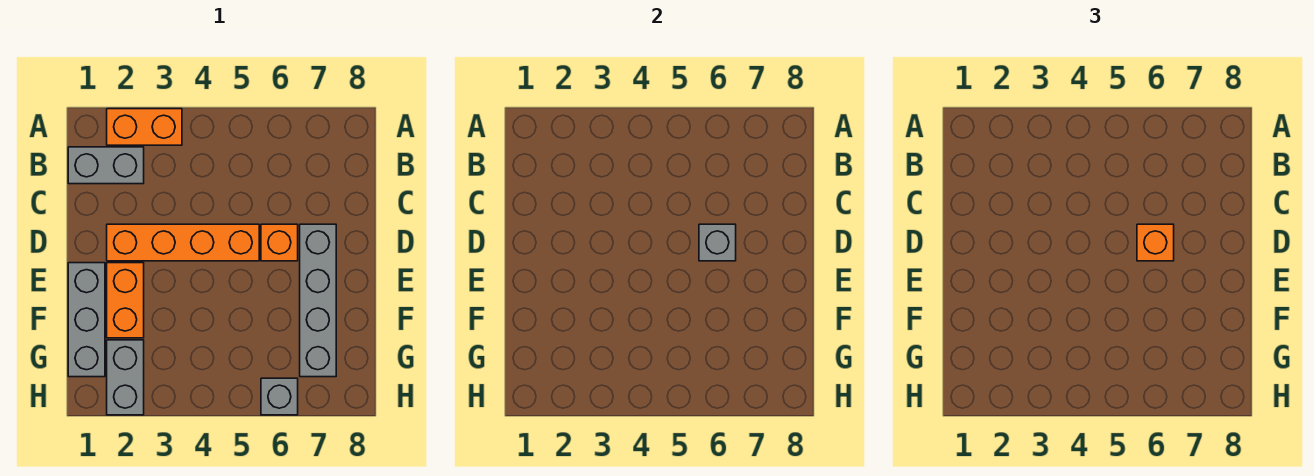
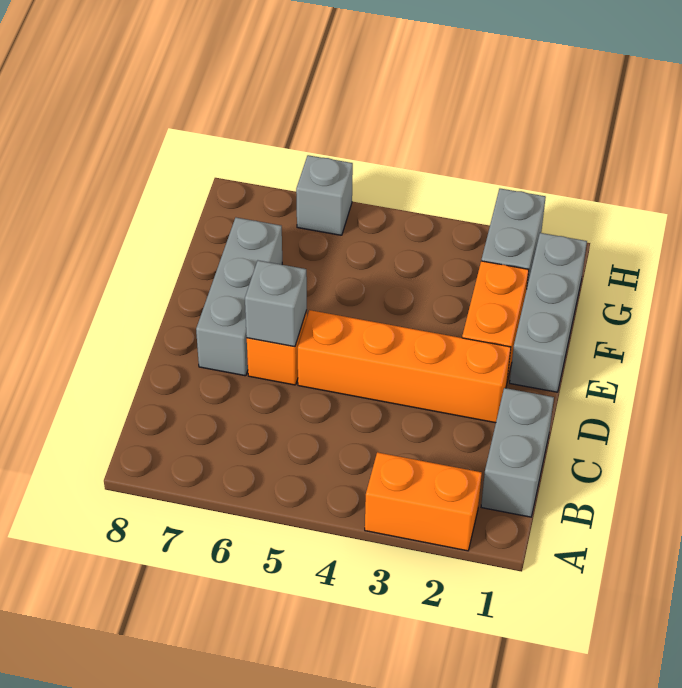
grey brick B1:B2 level 1 -> grey brick B1:C1 level 1
orange brick D6 level 3 -> none
grey brick D7:G7 level 1 -> grey brick D7:F7 level 1

